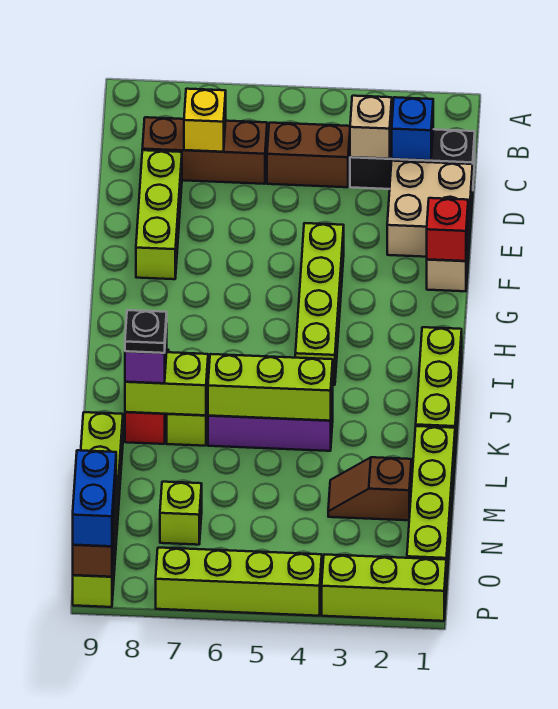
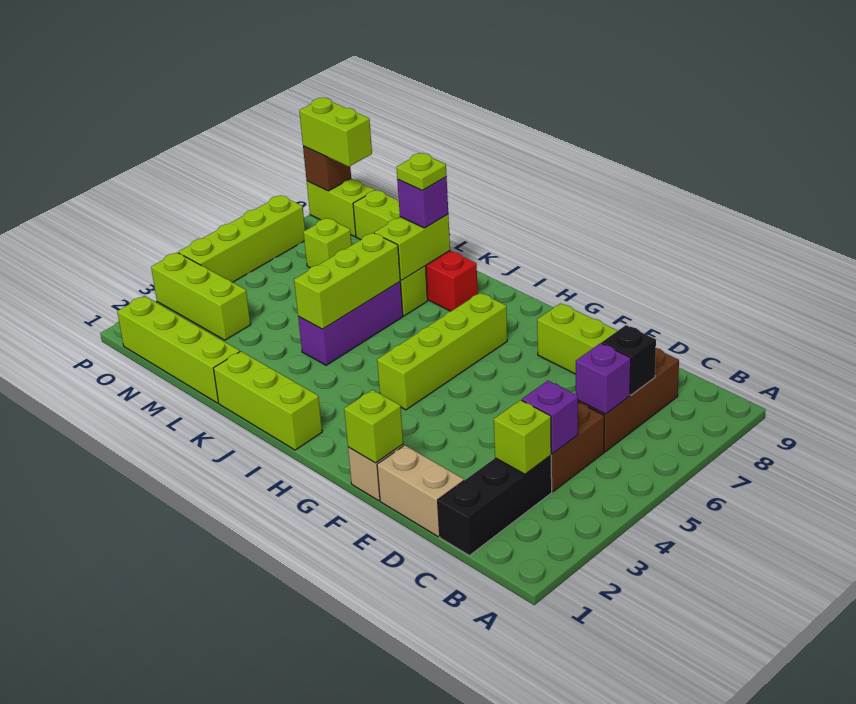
blue brick C2 level 2 -> none
tan brick C3 level 2 -> lime brick C3 level 2
none -> purple brick C4 level 2
none -> purple brick C6 level 2
yellow brick C7 level 2 -> black brick C7 level 2
tan brick D1:E2 level 1 -> tan brick D1:E1 level 1
red brick F1 level 2 -> lime brick F1 level 2
lime brick F4:I4 level 1 -> lime brick H4:H7 level 1
black plate K8 level 4 -> lime plate K8 level 4
brown slope M2:M3 level 1 top 2 -> none
blue brick O9:P9 level 3 -> lime brick O9:P9 level 3
lime brick P1:P3 level 1 -> lime brick N3:P3 level 1

